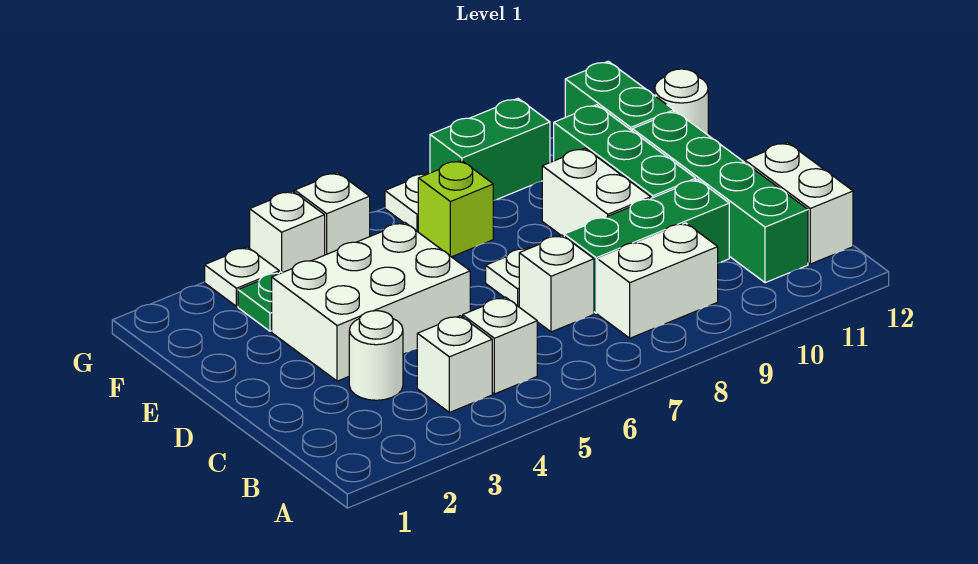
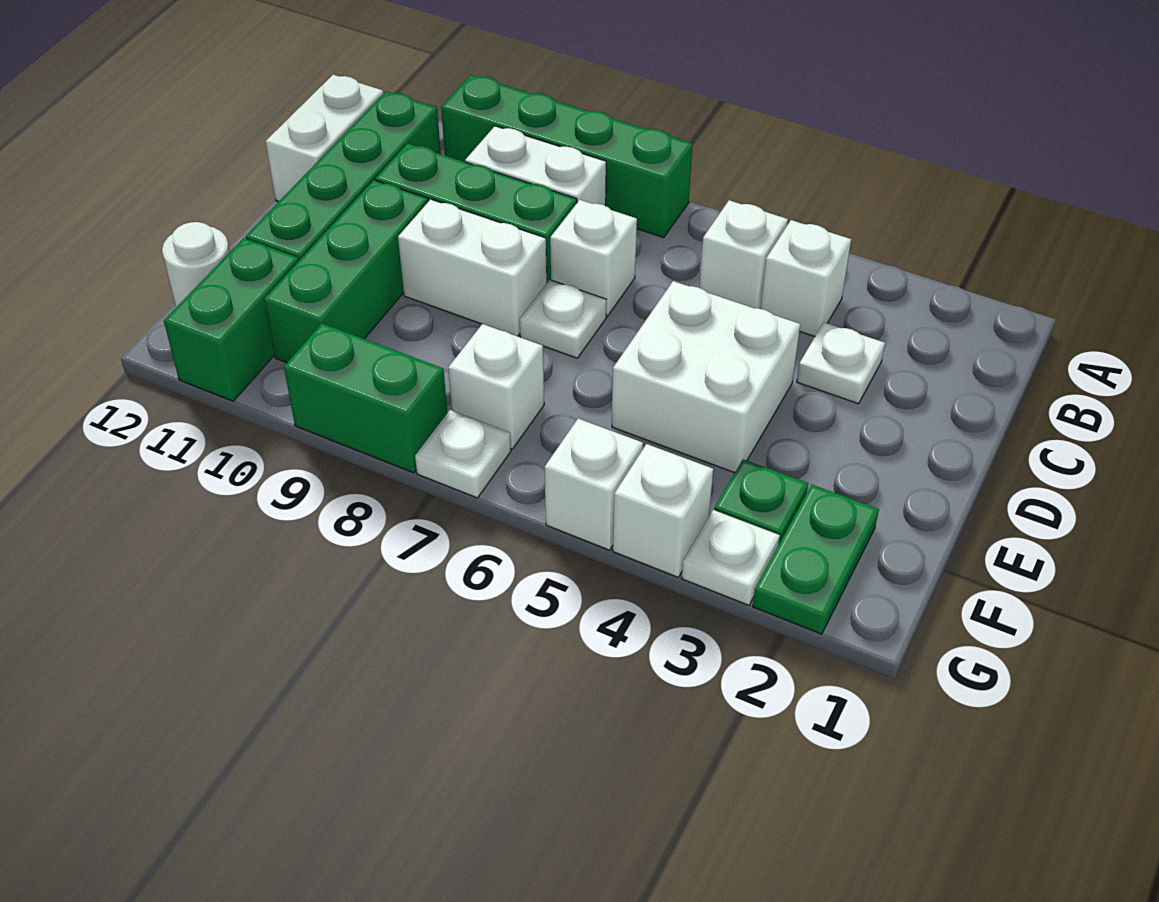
none -> green brick A7:A10 level 1
white round brick C3 level 1 -> white plate C3 level 1
white brick D3:E5 level 1 -> white brick D4:E5 level 1
white brick D9:E9 level 1 -> white brick D8:D9 level 1
none -> green plate F2:G2 level 1
lime brick F7 level 1 -> white brick F7 level 1

